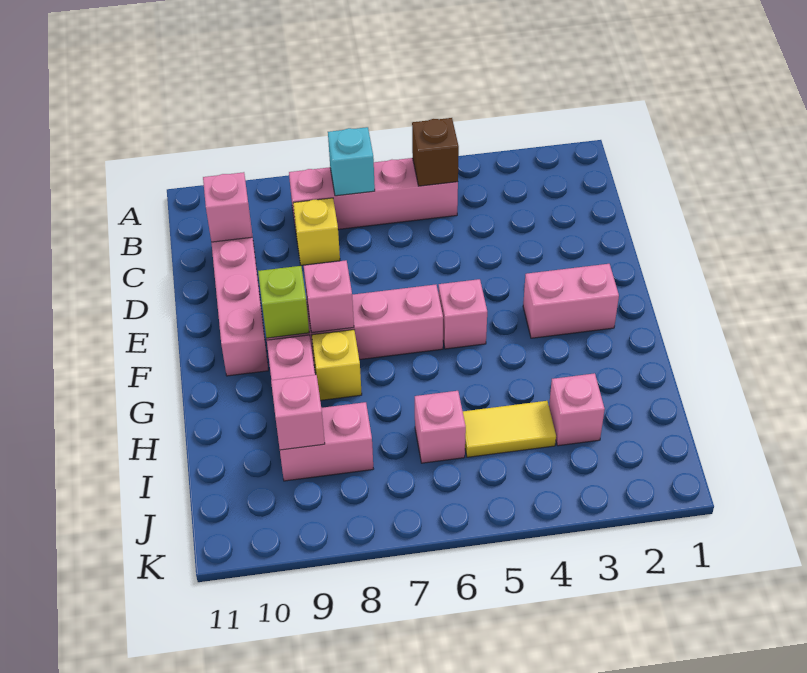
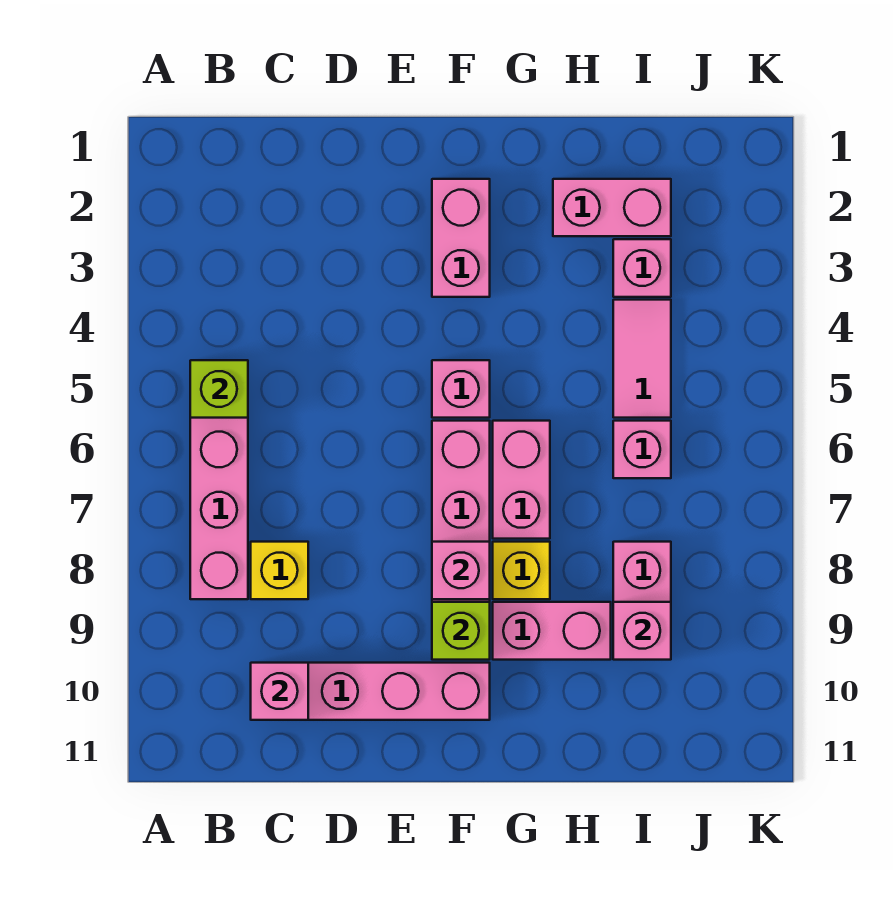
brown brick B5 level 2 -> lime brick B5 level 2
cyan brick B7 level 2 -> none
none -> pink brick G6:G7 level 1
none -> pink brick H2:I2 level 1
yellow tile I4:I5 level 1 -> pink tile I4:I5 level 1

